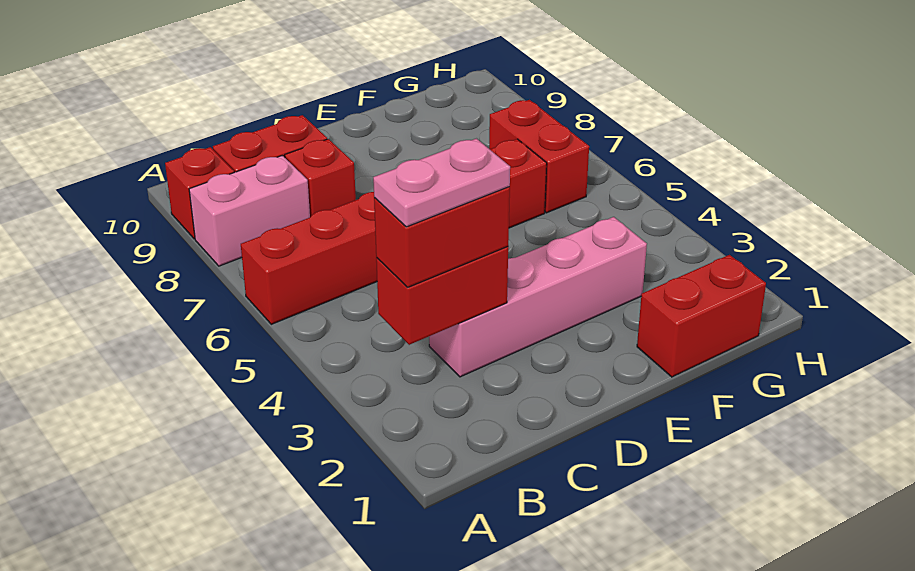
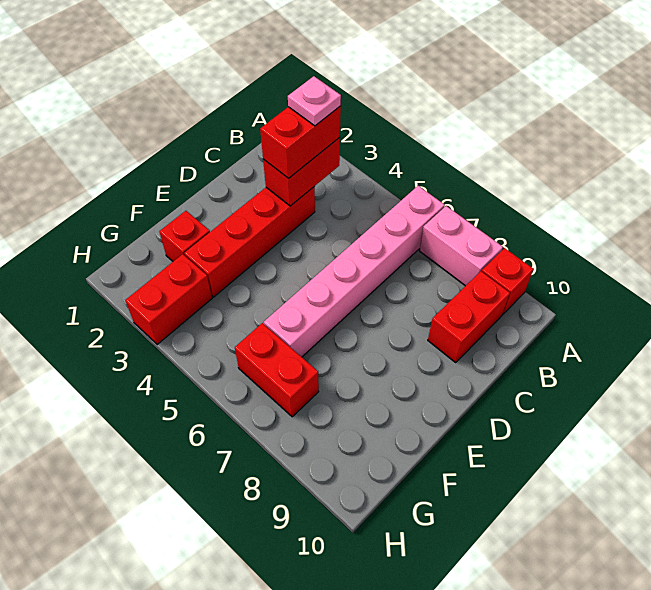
red brick A6:F6 level 1 -> pink brick A6:F6 level 1
pink brick A8:B8 level 1 -> pink brick A7:A8 level 1
pink plate B3:C3 level 4 -> pink plate B3 level 4
pink brick C3:F3 level 1 -> red brick C3:F3 level 1
red brick C8 level 1 -> red brick F2 level 1
red brick F1:G1 level 1 -> red brick G3:H3 level 1

